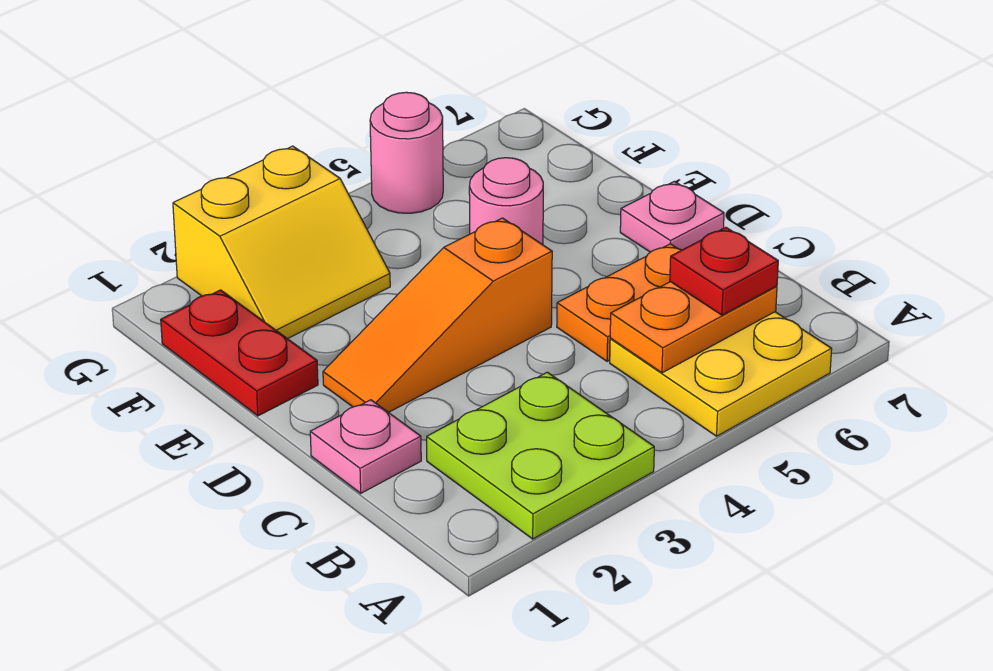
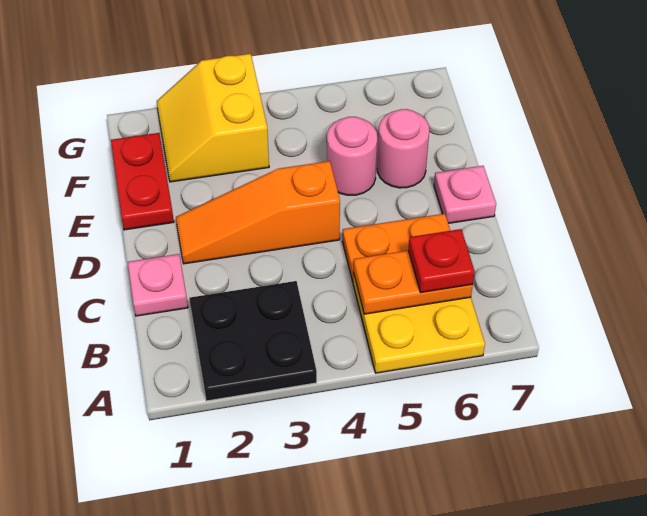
lime plate A2:B3 level 1 -> black plate A2:B3 level 1
yellow slope F2:G3 level 1 top G -> yellow slope F2:G3 level 1 top 3
pink round brick G5 level 1 -> pink round brick E6 level 1

